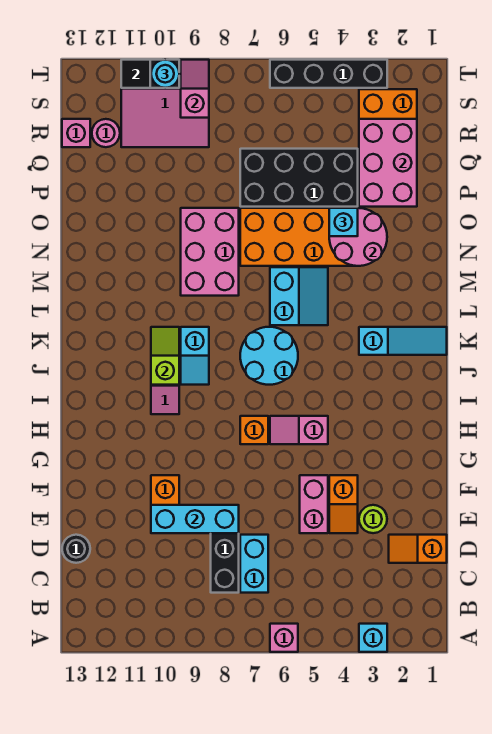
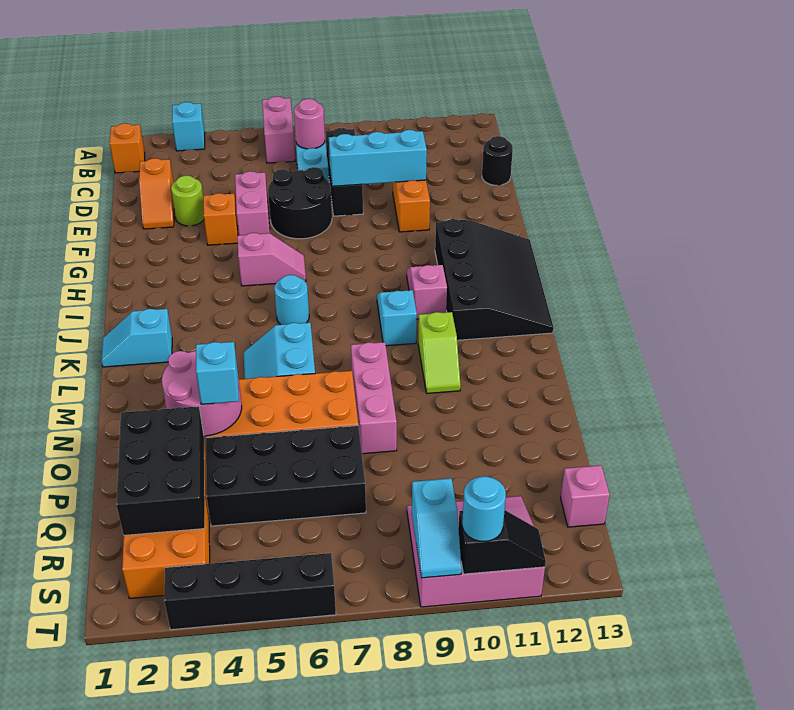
pink brick A6 level 1 -> pink brick A6:B6 level 1
orange slope D1:D2 level 1 top 1 -> orange slope D2:E2 level 1 top D
none -> black round brick E6:F7 level 1
orange brick H7 level 1 -> orange brick B1 level 1
none -> black slope H11:K13 level 1 top 11
cyan round brick J6:K7 level 1 -> cyan round brick J6 level 1
lime slope J10:K10 level 2 top J -> lime slope L10:M10 level 1 top L
cyan slope K1:K3 level 1 top 3 -> cyan slope K1:K2 level 1 top 2
pink brick M8:O9 level 1 -> pink brick M8:O8 level 1
pink brick P2:R3 level 2 -> black brick P2:R3 level 2
pink round brick R12 level 1 -> pink round brick C7 level 2
pink slope S9:T9 level 2 top S -> cyan slope S9:T9 level 2 top S

